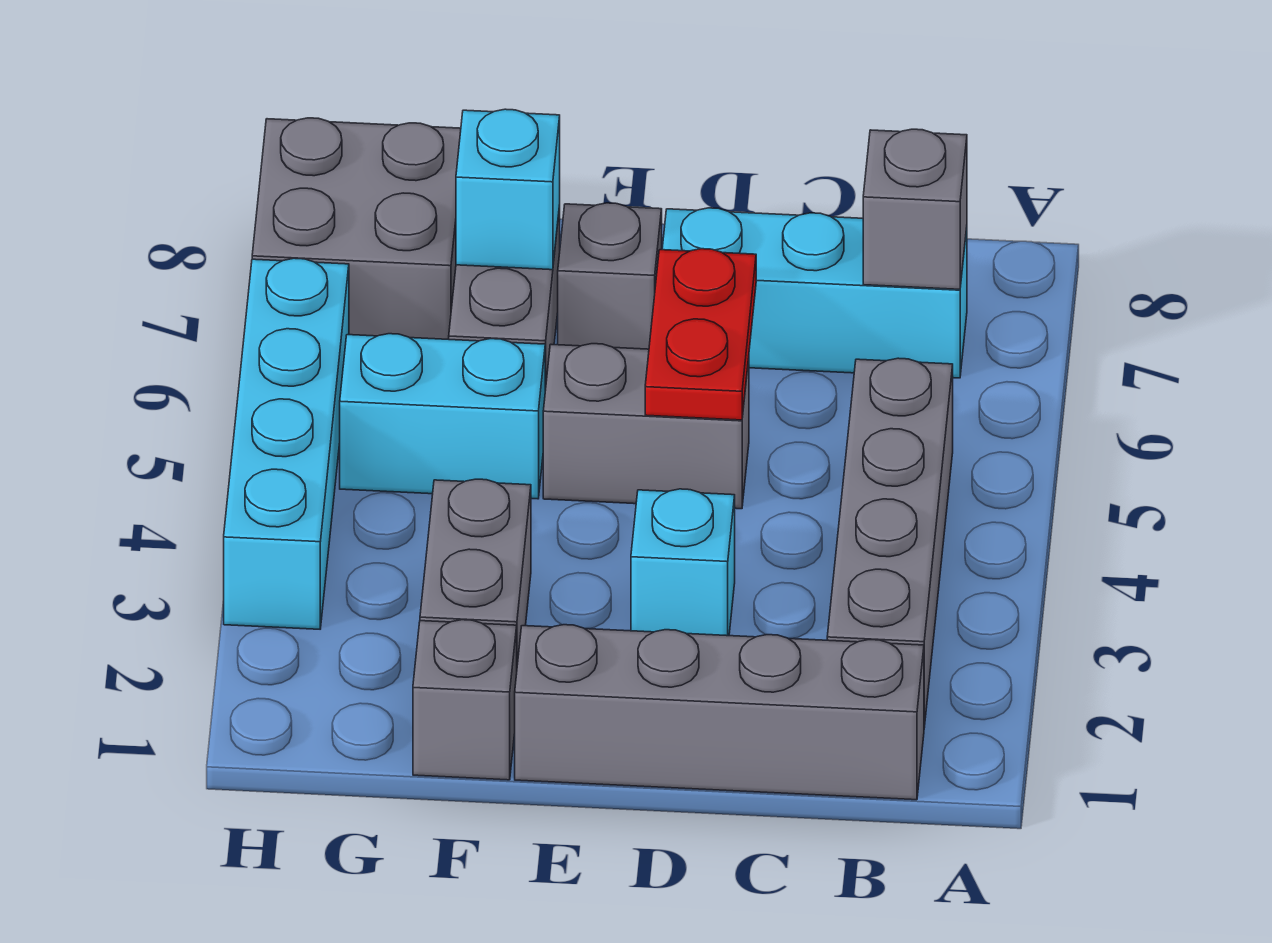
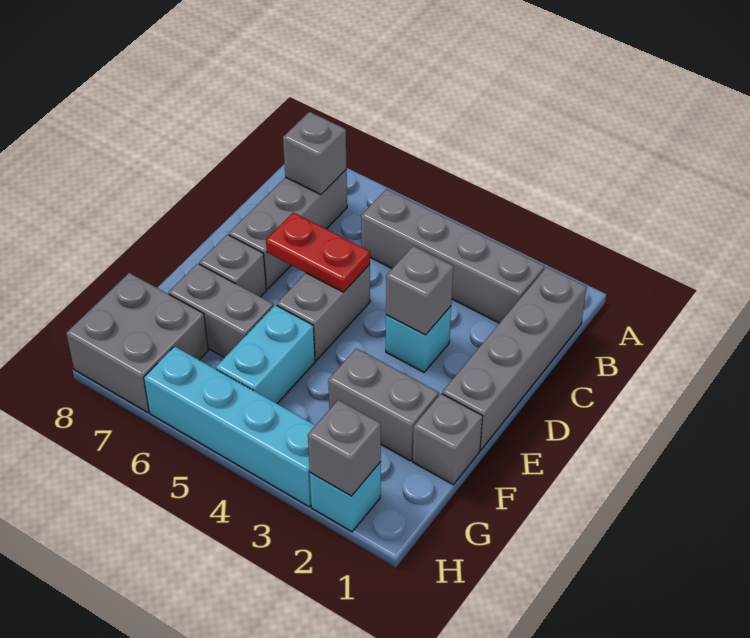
cyan brick B7:D7 level 1 -> grey brick B7:D7 level 1
none -> grey brick D3 level 2
cyan brick F7 level 2 -> cyan brick H2 level 1
none -> grey brick H2 level 2

